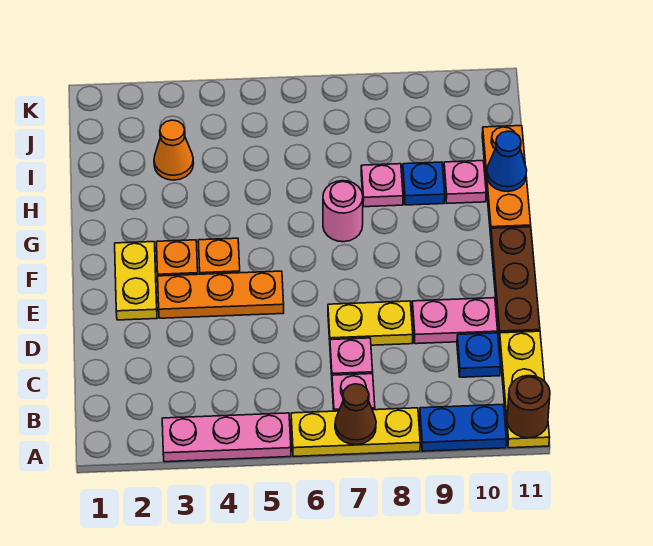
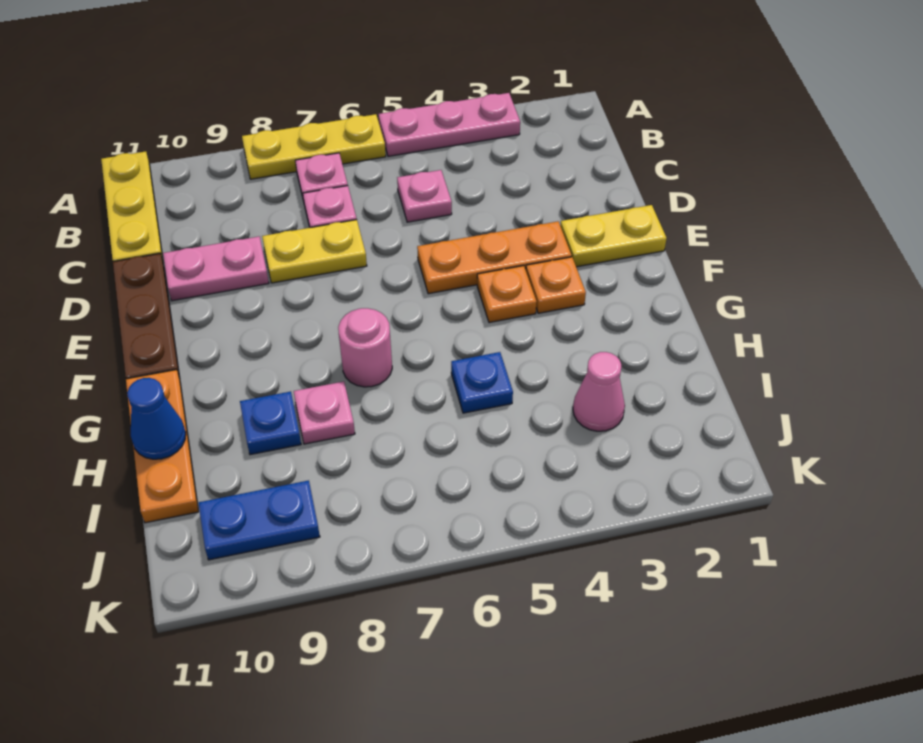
brown cone A7 level 2 -> none
blue plate A9:A10 level 1 -> blue plate J9:J10 level 1
brown round brick A11 level 2 -> none
blue plate C10 level 1 -> blue plate H5 level 1
yellow plate E2:F2 level 1 -> yellow plate E1:E2 level 1
pink plate H10 level 1 -> pink plate C5 level 1
orange cone I3 level 1 -> pink cone I3 level 1

